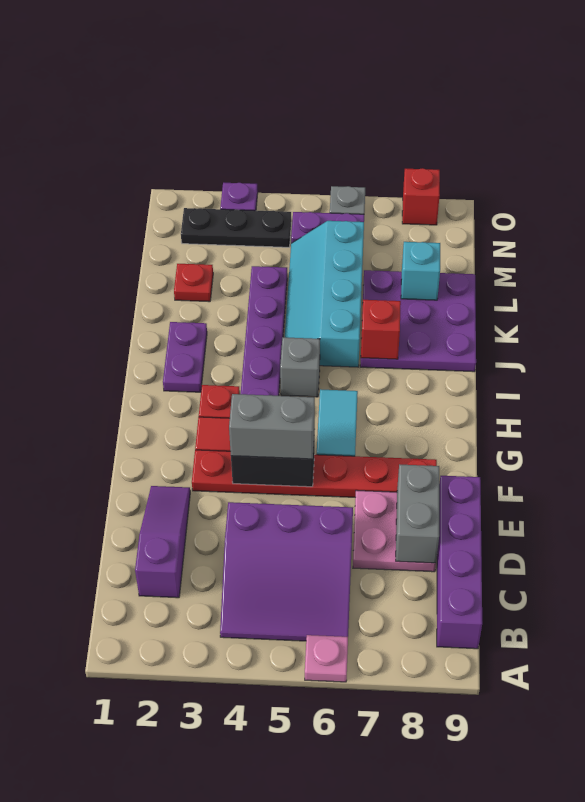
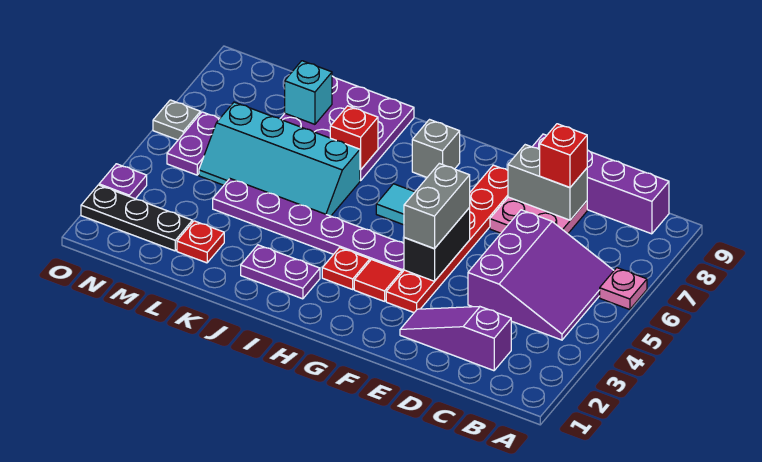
grey brick I5 level 1 -> grey brick H8 level 1
black plate N2:N4 level 1 -> black plate M2:O2 level 1
red brick O8 level 1 -> red brick D8 level 3

